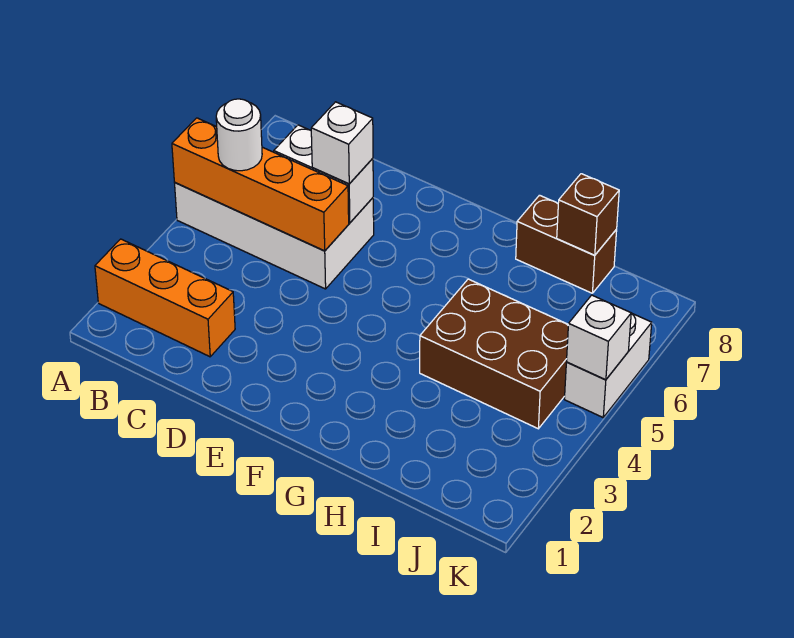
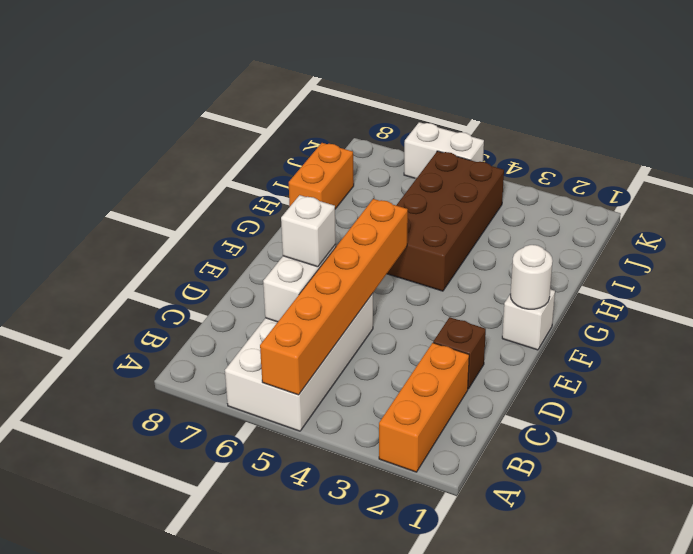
orange brick A5:D5 level 2 -> orange brick A5:F5 level 2
white round brick B5 level 3 -> white round brick F1 level 2
brown brick H4:J5 level 1 -> brown brick G4:J5 level 1
brown brick H8:I8 level 1 -> orange brick H8:I8 level 1
brown brick I8 level 2 -> brown brick D2 level 1
white brick K5 level 2 -> white brick F1 level 1

